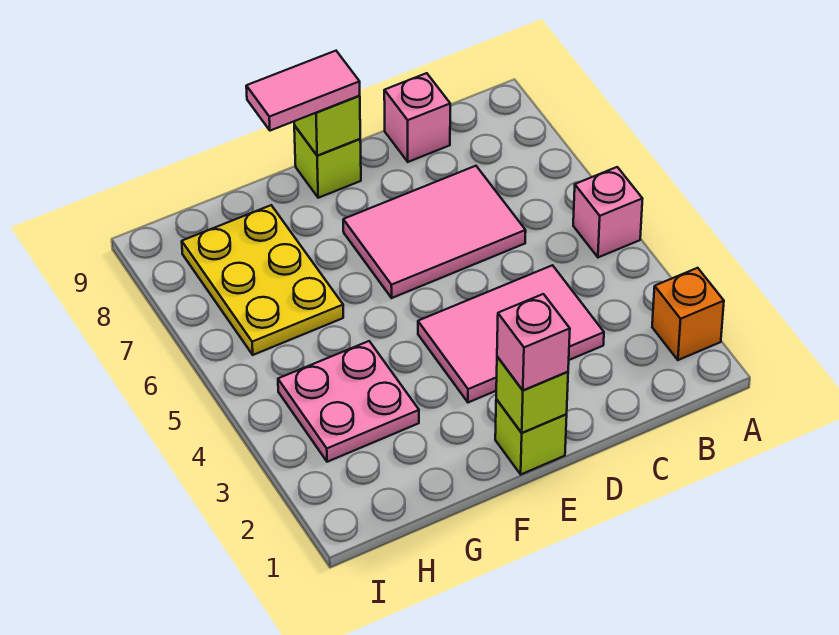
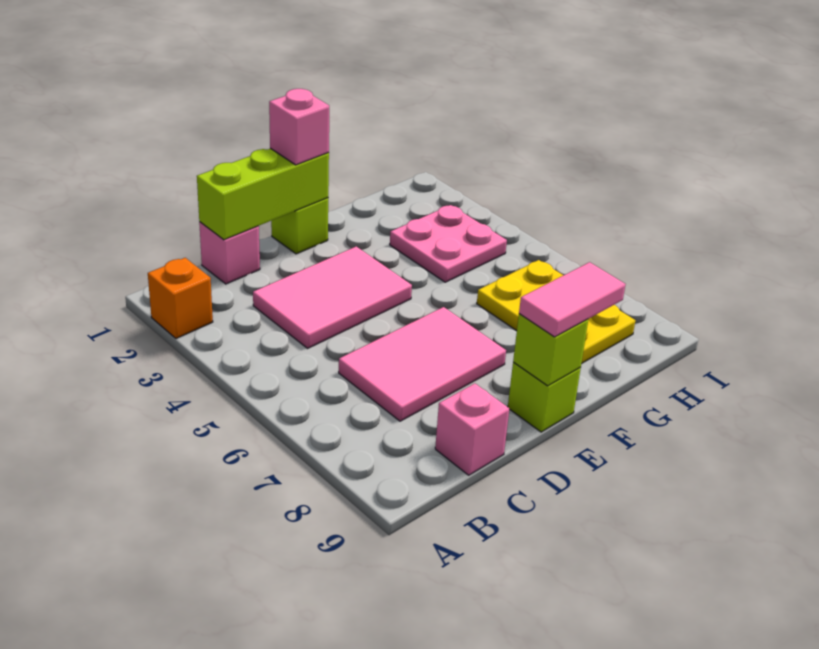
pink brick A5 level 1 -> pink brick C1 level 1
lime brick E1 level 2 -> lime brick C1:E1 level 2

